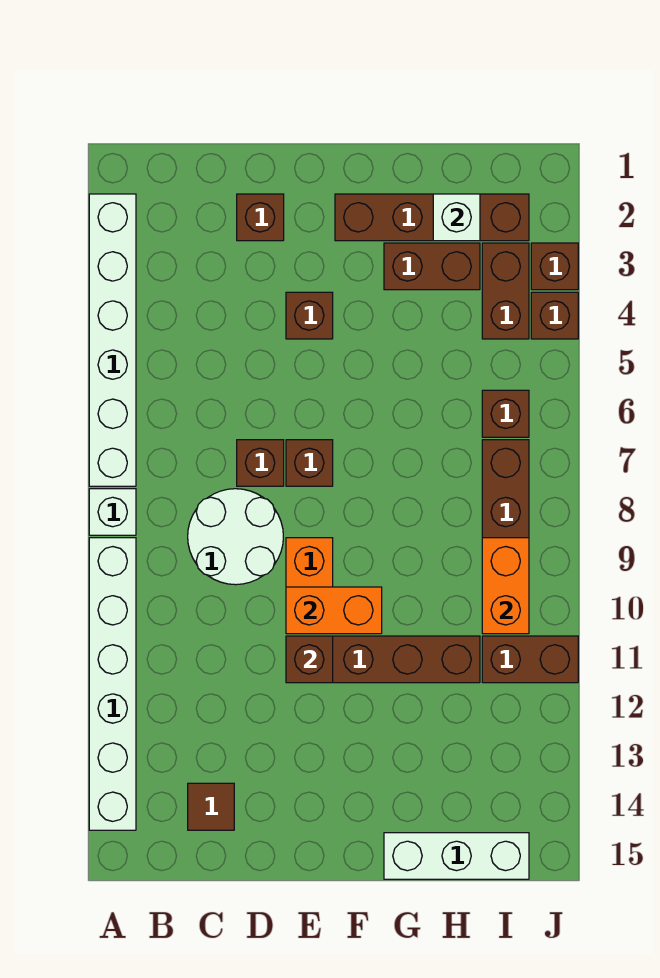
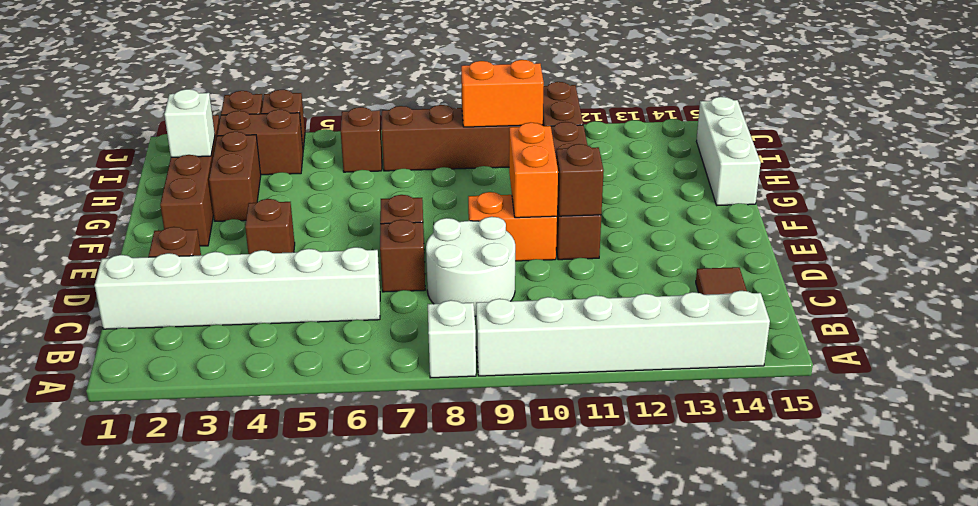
white brick A2:A7 level 1 -> white brick C1:C6 level 1

